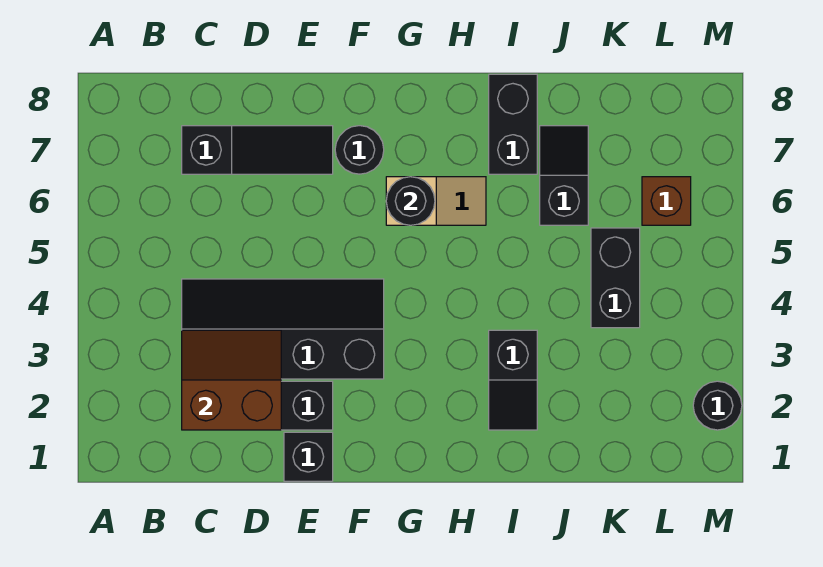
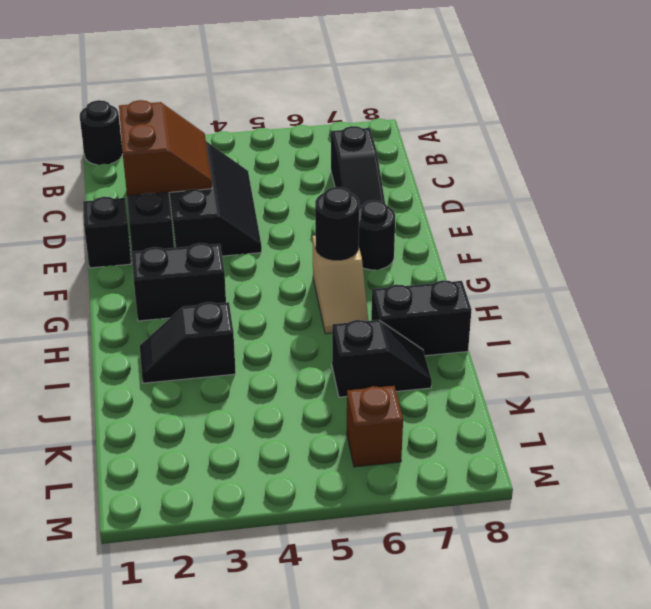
black slope C3:F4 level 1 top 3 -> black slope C3:E4 level 1 top 3
black brick K4:K5 level 1 -> black brick G2:G3 level 1
black round brick M2 level 1 -> black round brick A1 level 1

